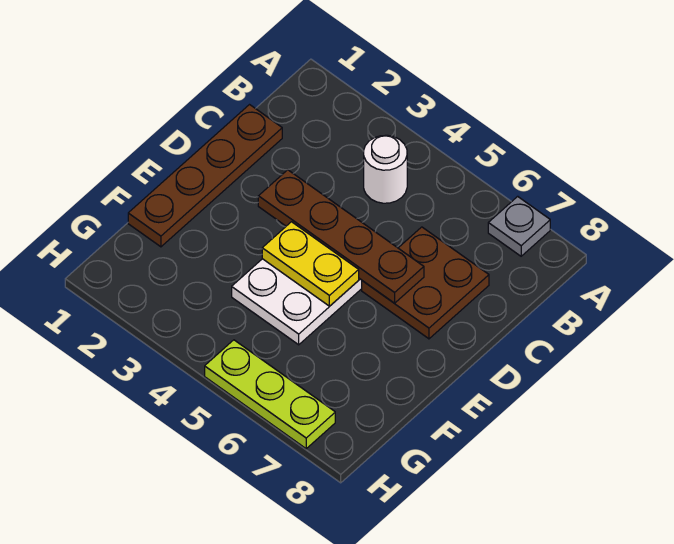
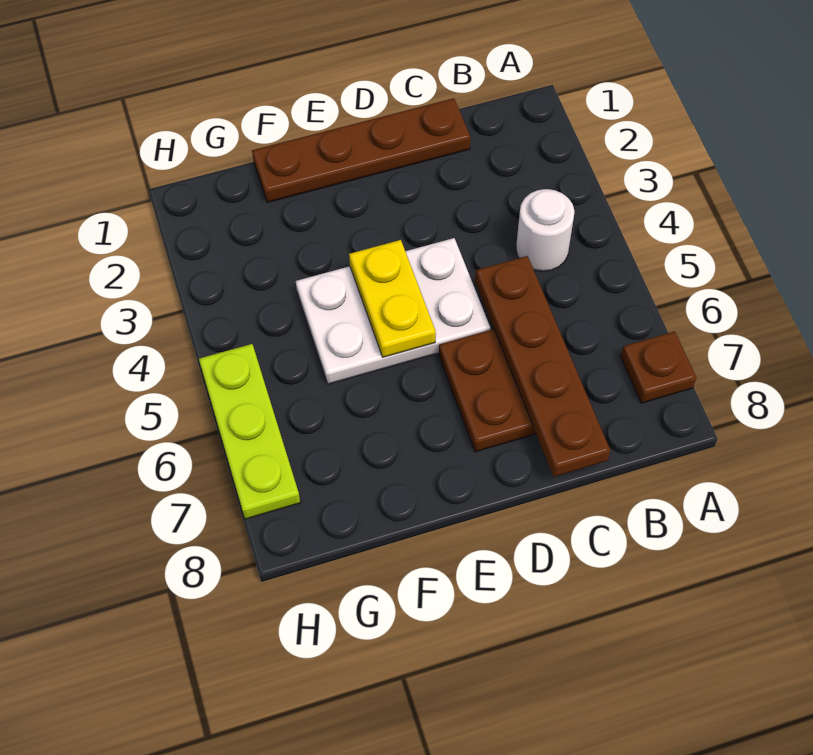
grey plate A7 level 1 -> brown plate A7 level 1
brown plate D3:D6 level 2 -> brown plate C5:C8 level 2

